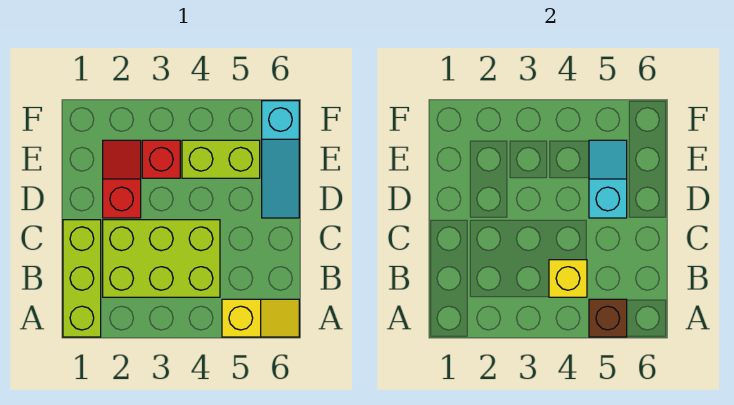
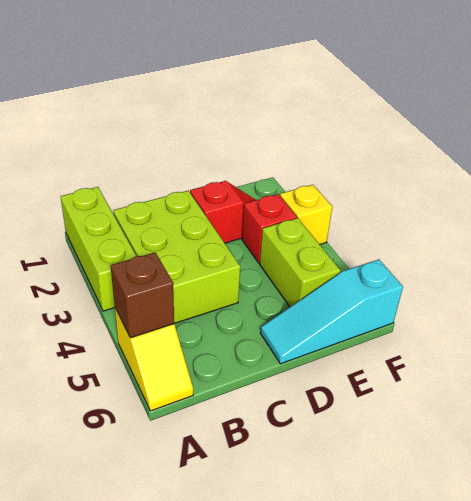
lime brick A1:C1 level 1 -> lime brick A1:A3 level 1
yellow brick B4 level 2 -> yellow brick F3 level 1
cyan slope D5:E5 level 2 top D -> none

